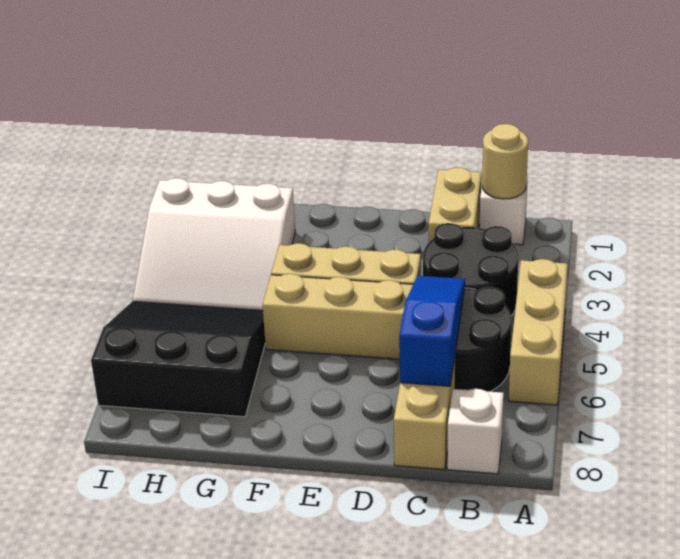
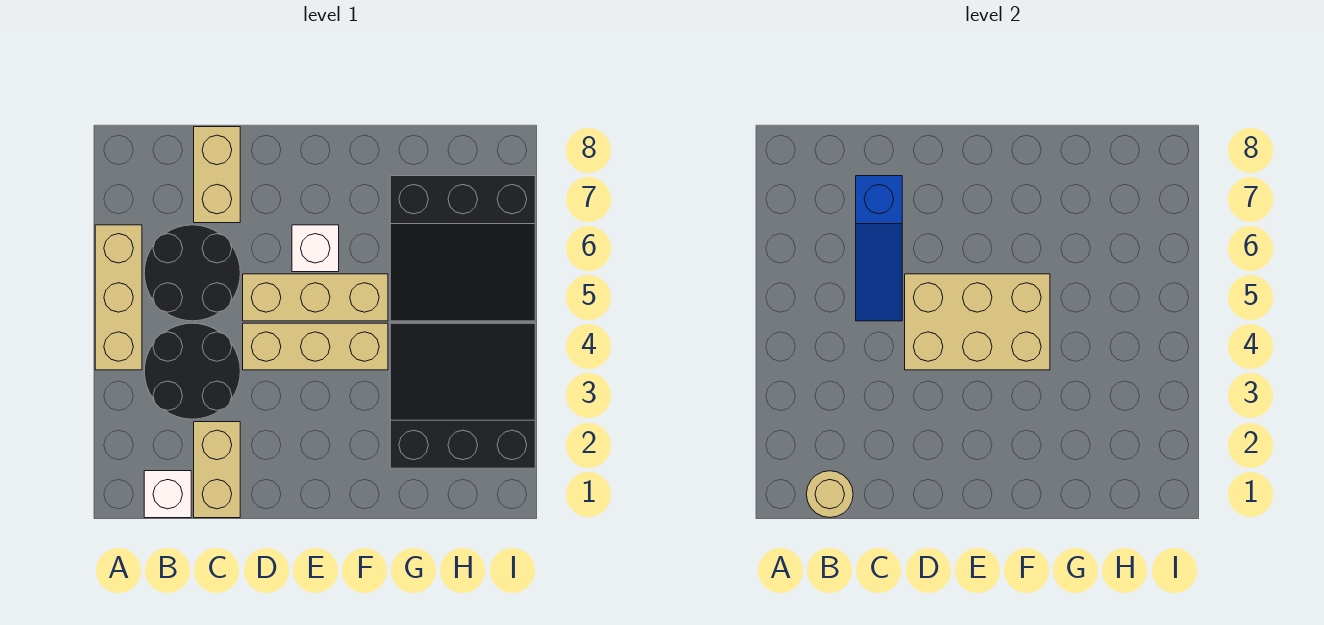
white brick B8 level 1 -> white brick E6 level 1
none -> tan brick D4:F5 level 2
white slope G2:I4 level 1 top 2 -> black slope G2:I4 level 1 top 2

